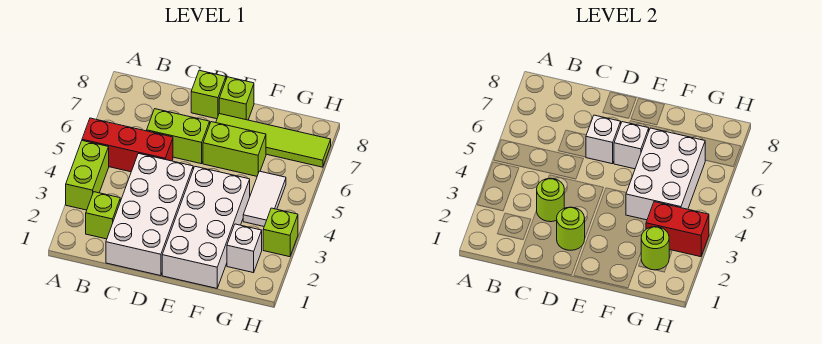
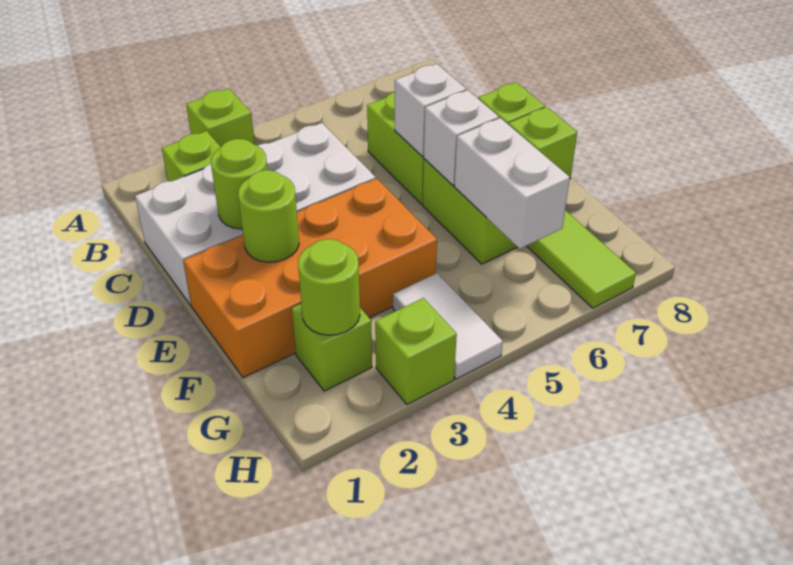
lime brick A3:A4 level 1 -> lime brick A3 level 1
red brick A5:C5 level 1 -> none
lime round brick C3 level 2 -> lime round brick E2 level 2
white brick E1:F4 level 1 -> orange brick E1:F4 level 1
white brick F4:G6 level 2 -> white brick F6:G6 level 2
white brick G2 level 1 -> lime brick G2 level 1
red brick G3:H3 level 2 -> none
white tile G4:G5 level 1 -> white tile G4:H4 level 1

